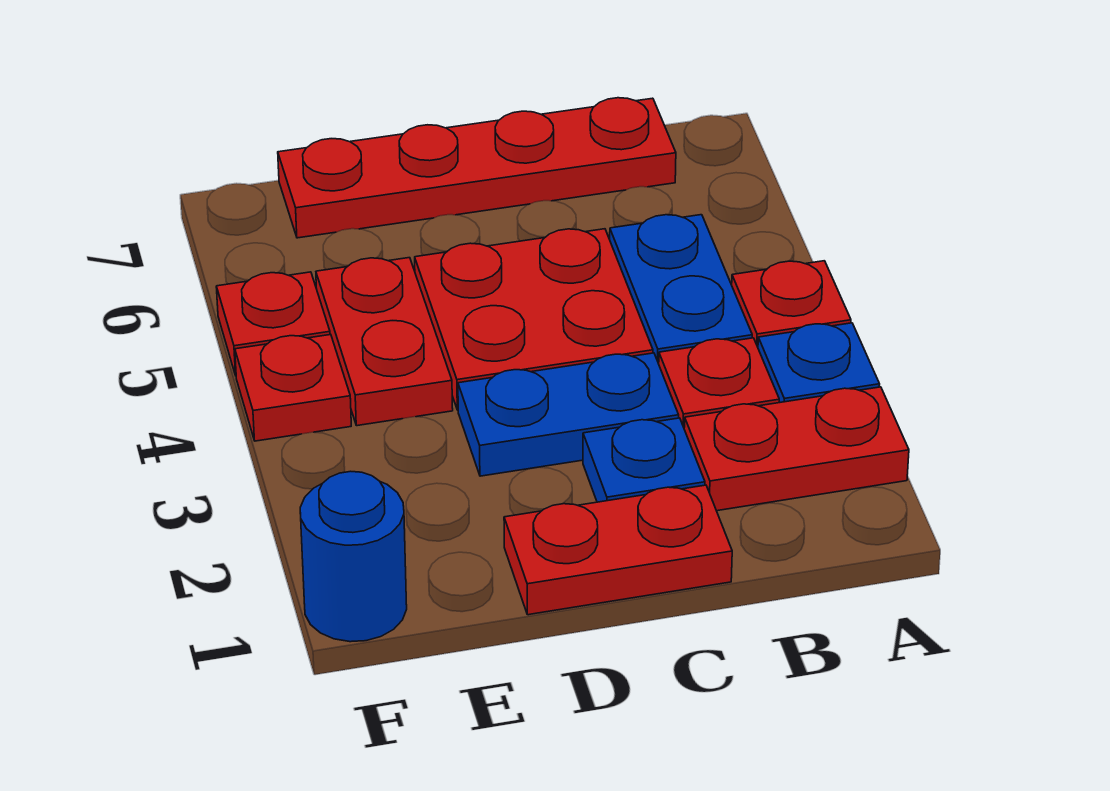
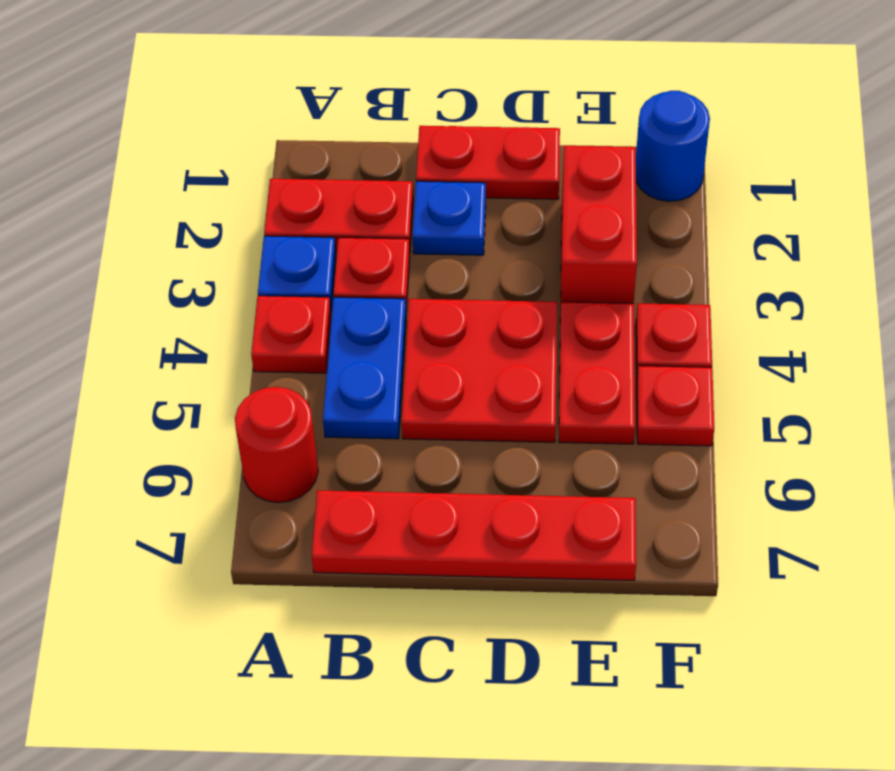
none -> red round brick A6 level 1
blue plate C3:D3 level 1 -> none
none -> red brick E2:E3 level 1

